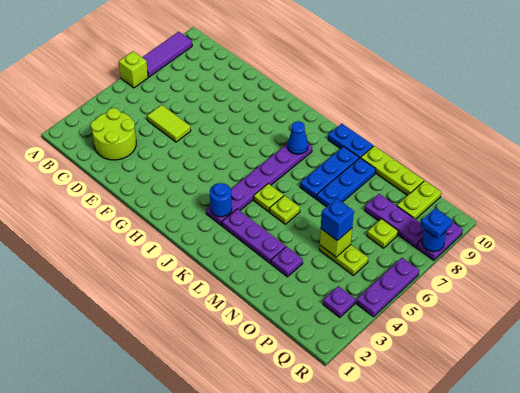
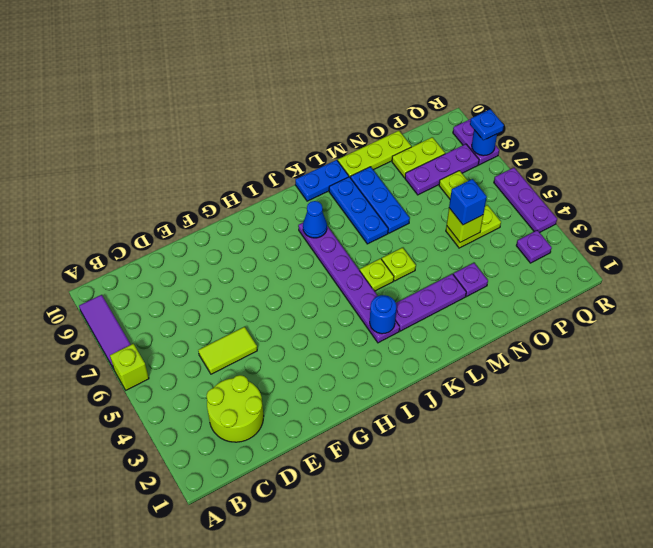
lime plate P9:P10 level 1 -> lime plate O9:P9 level 1

